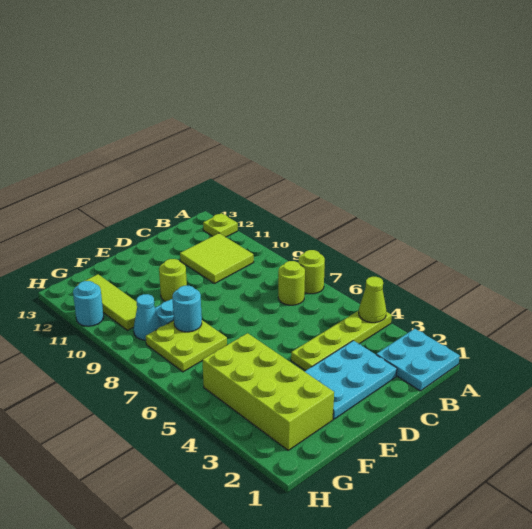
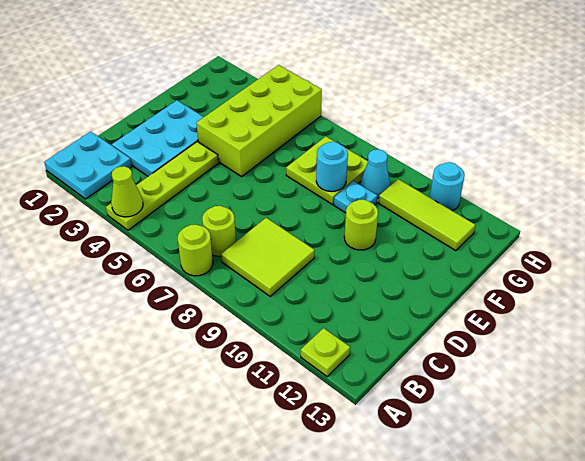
lime tile B10:C11 level 1 -> lime tile B8:C9 level 1
lime brick F2:G5 level 1 -> lime brick E4:H5 level 1

